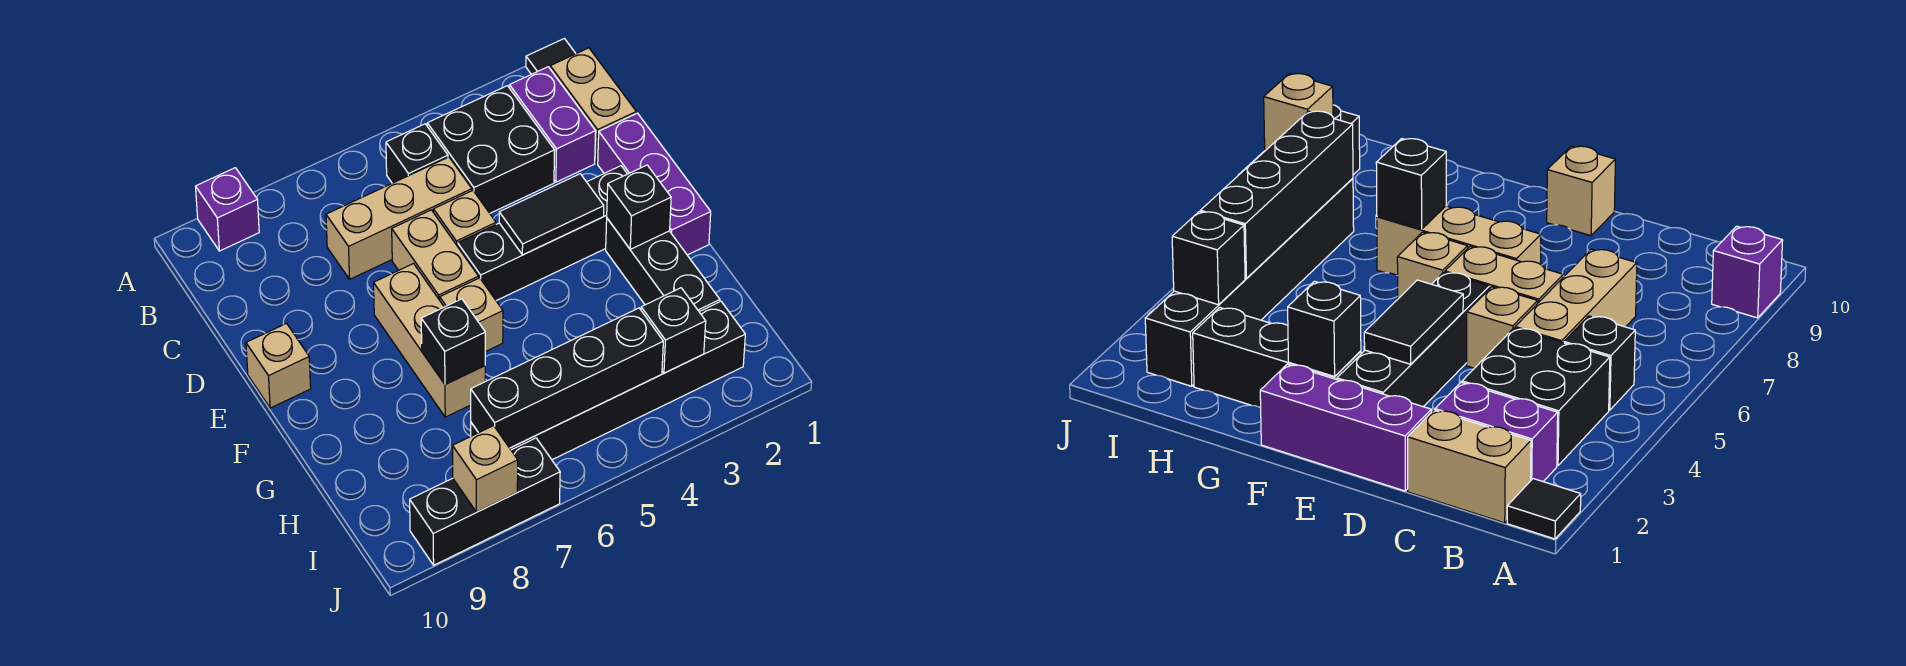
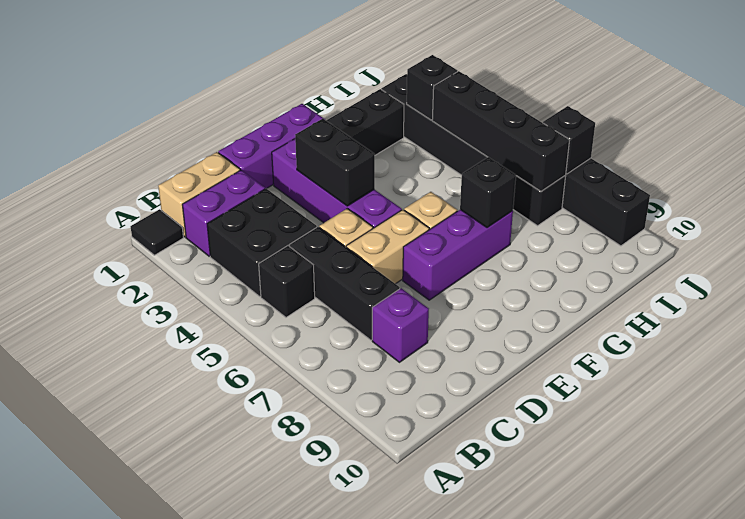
purple brick A9 level 1 -> purple brick C8 level 1
tan brick C5:C7 level 1 -> black brick C5:C7 level 1
black brick E2:E5 level 1 -> purple brick E2:E5 level 1
black tile E3:E4 level 2 -> black brick E3:E4 level 2
tan brick E7:G7 level 1 -> purple brick E7:G7 level 1
tan brick E10 level 1 -> none
black brick F2 level 2 -> black brick J7 level 2
tan brick J8 level 2 -> none

